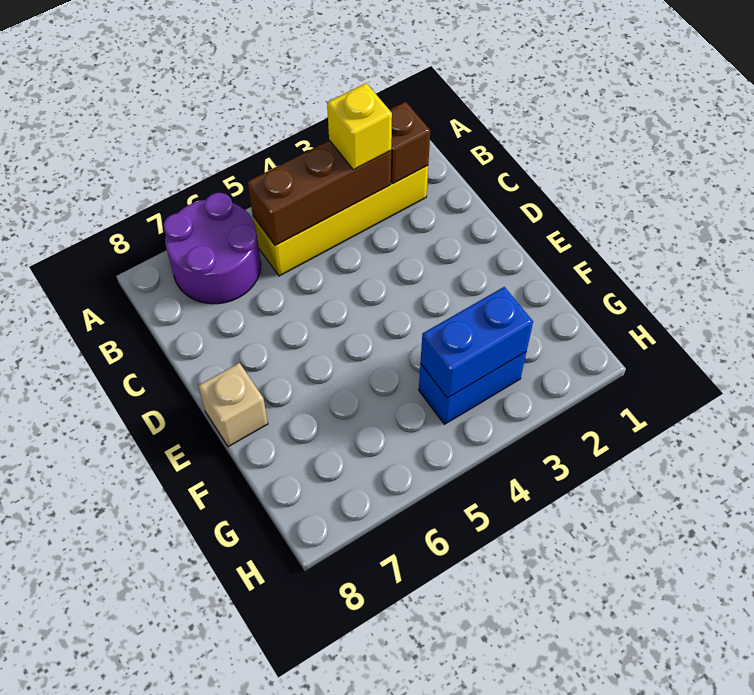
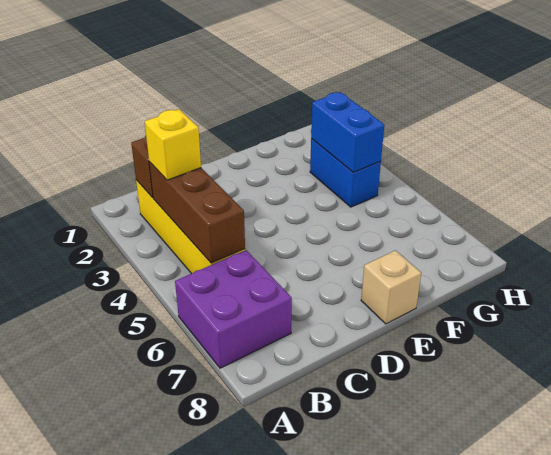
purple round brick A6:B7 level 1 -> purple brick A6:B7 level 1

